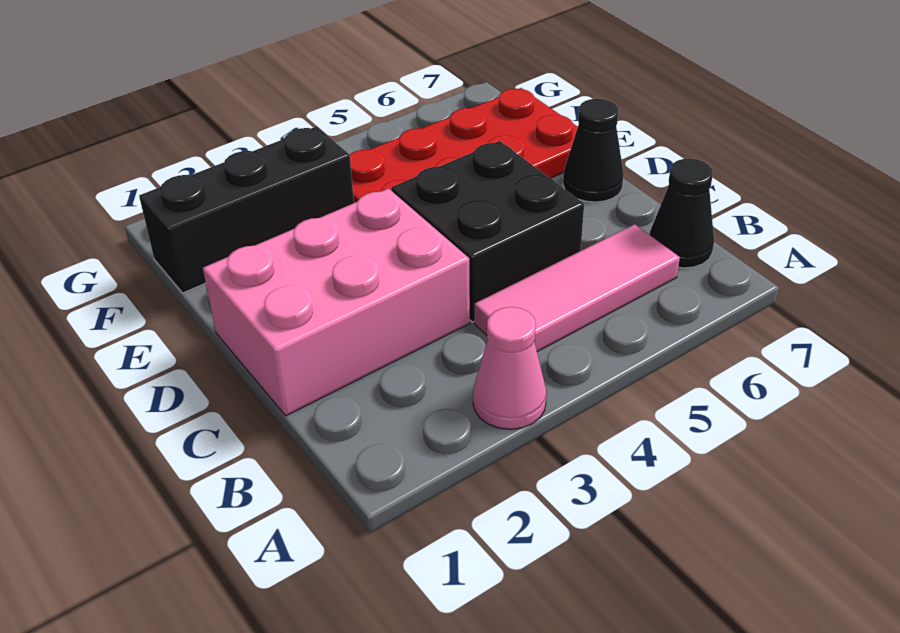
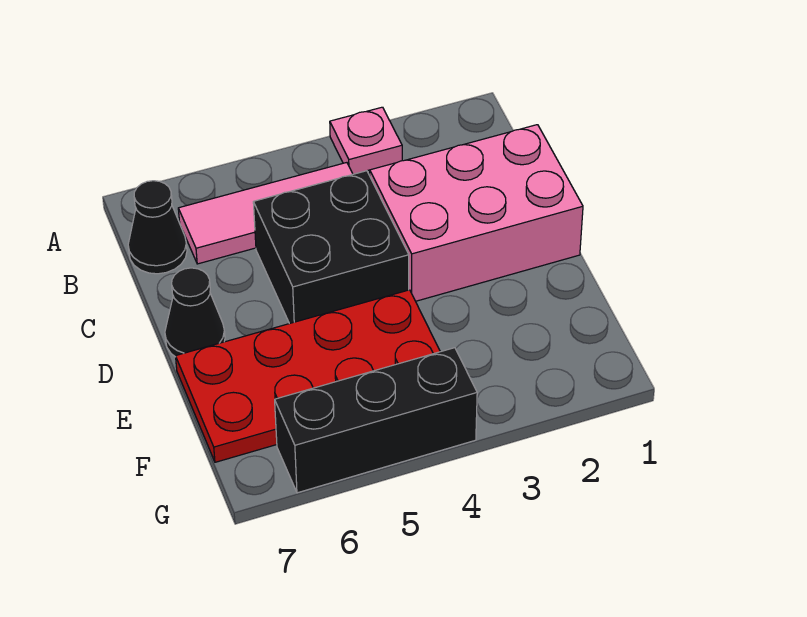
pink cone A3 level 1 -> pink plate A3 level 1
black brick F1:F3 level 1 -> black brick G4:G6 level 1

